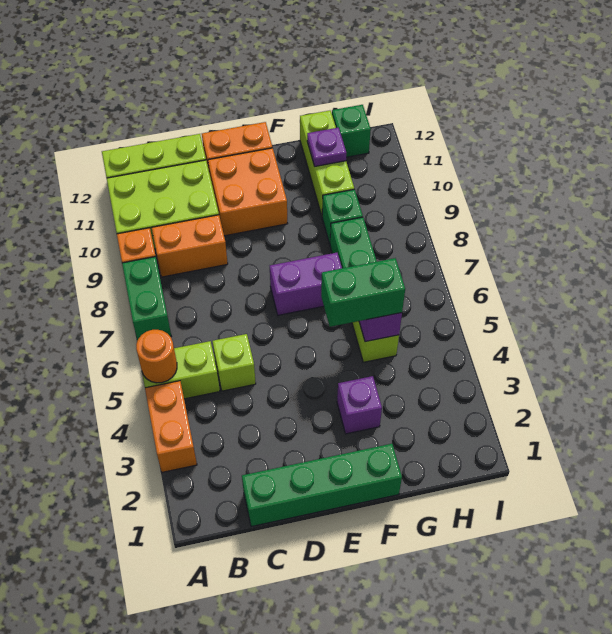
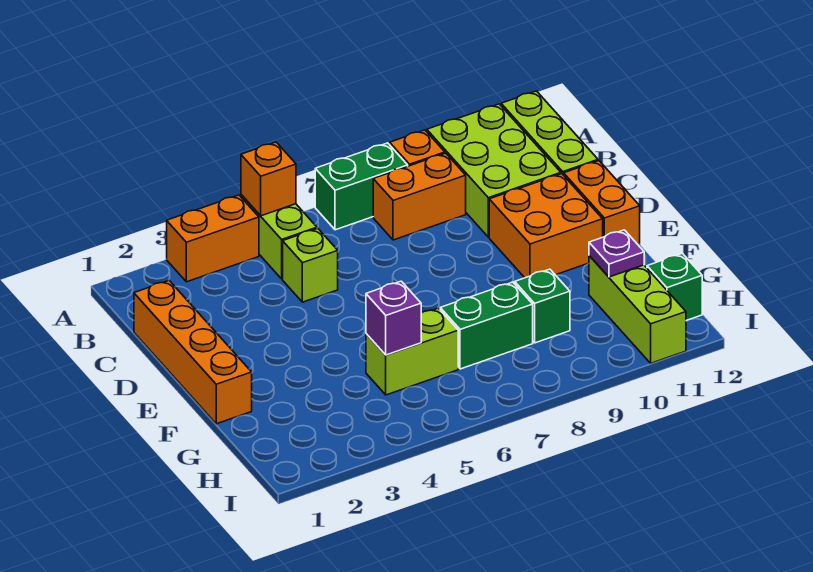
orange round brick A5 level 2 -> orange brick A5 level 2
orange brick B9:C9 level 1 -> orange brick B8:B9 level 1
green brick C1:F1 level 1 -> orange brick C1:F1 level 1
purple brick E7:F7 level 1 -> none
purple brick F3 level 1 -> none
green brick F5:G5 level 3 -> none
lime brick G10:G12 level 1 -> lime brick G11:I11 level 1

